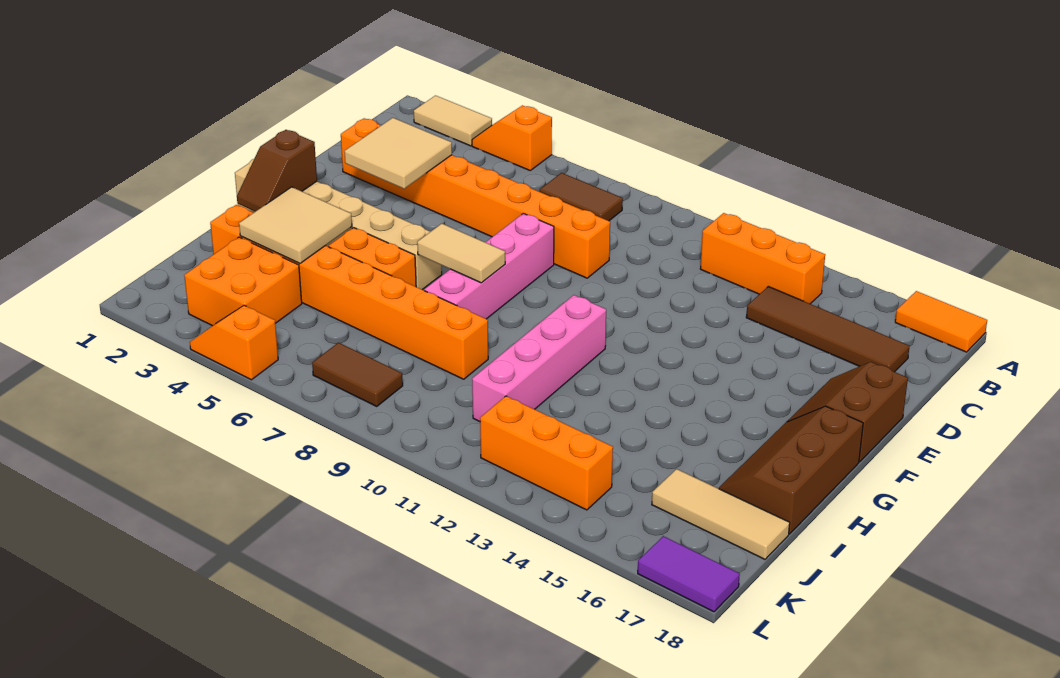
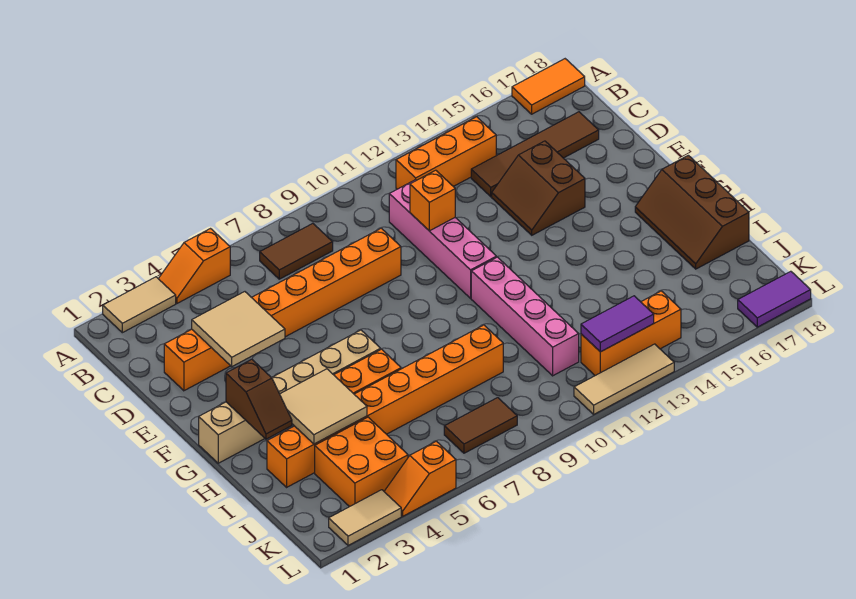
none -> orange brick D11 level 2
pink brick E8:H8 level 1 -> pink brick C11:F11 level 1
brown slope E17:F18 level 1 top 18 -> brown slope D14:E15 level 1 top 15
tan tile G7:G8 level 2 -> tan tile L2:L3 level 1
tan tile J16:J18 level 1 -> tan tile L11:L13 level 1
none -> purple tile K12:K13 level 2

